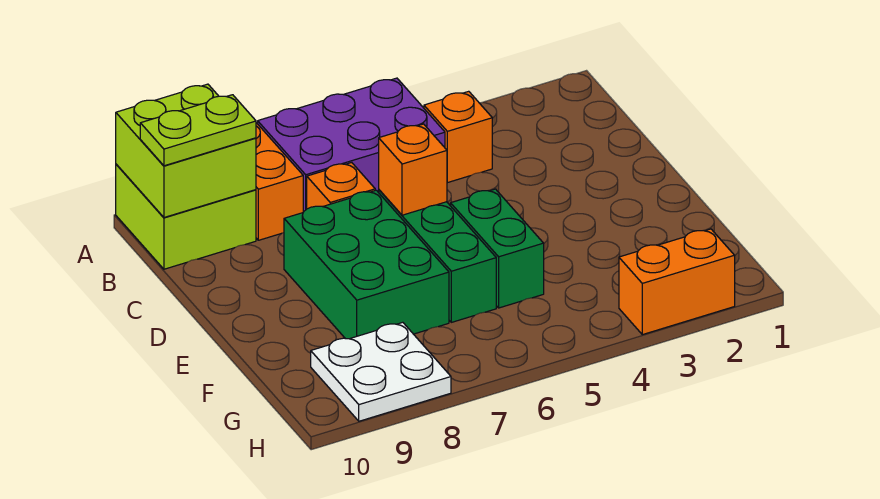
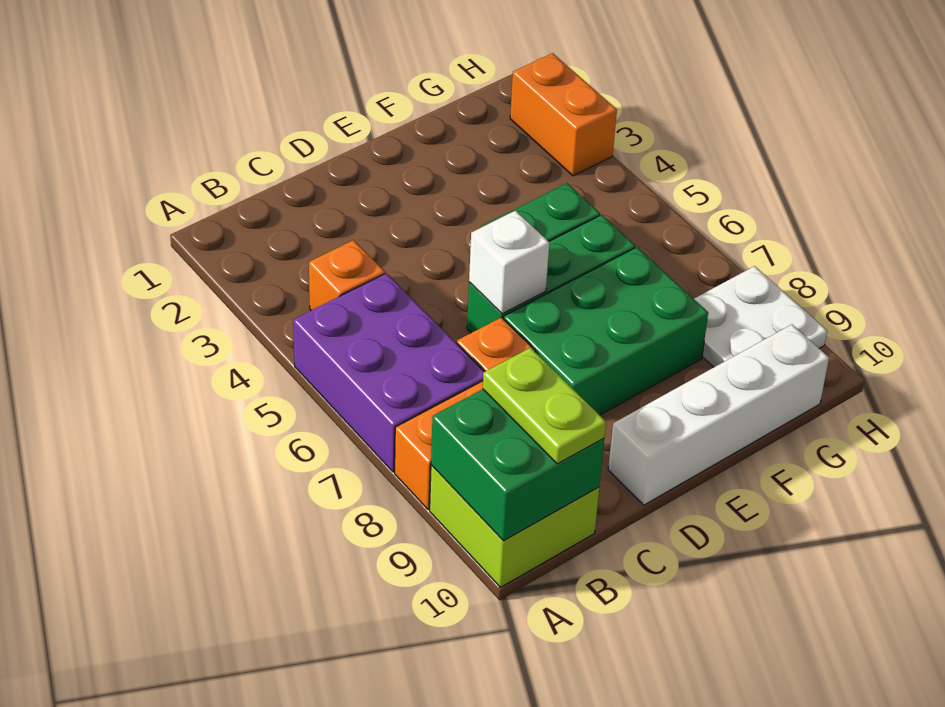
lime brick A9:B10 level 2 -> green brick A9:B10 level 2
orange brick D6 level 2 -> white brick D6 level 2
none -> white brick D10:G10 level 1

